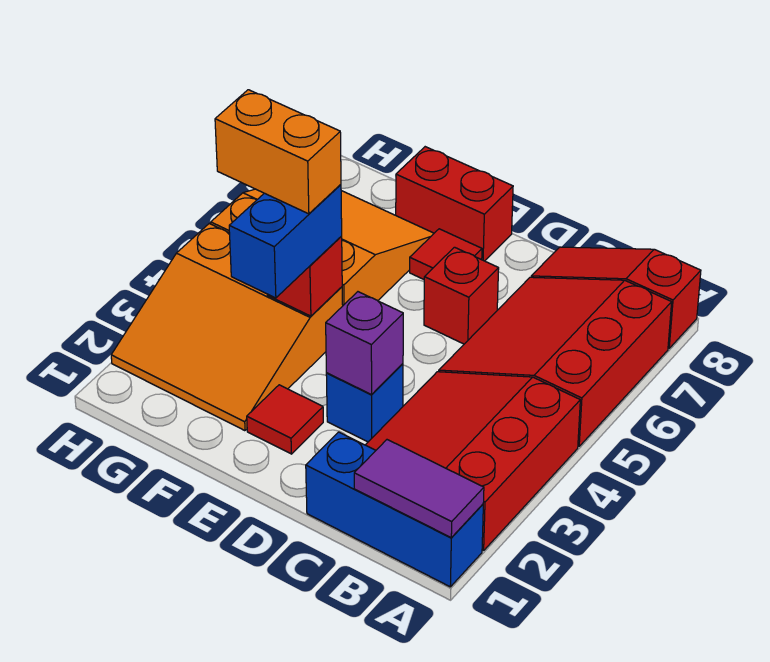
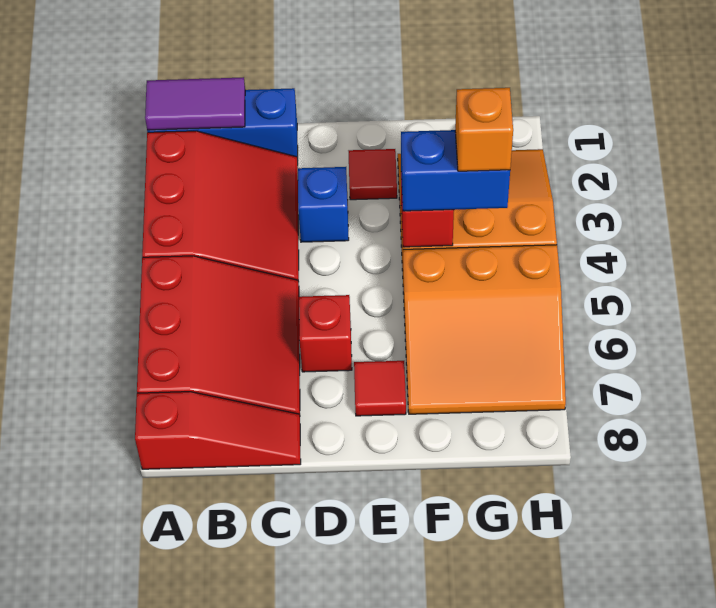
purple brick D3 level 2 -> none
red brick E8:F8 level 1 -> none
blue brick F3:F4 level 3 -> blue brick F4:G4 level 3
orange brick F4:G4 level 4 -> orange brick G4 level 4

